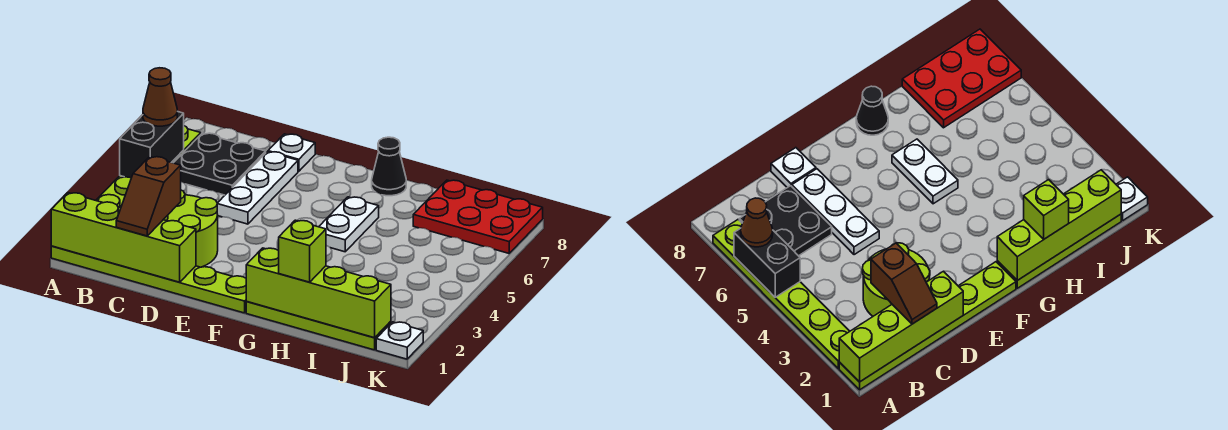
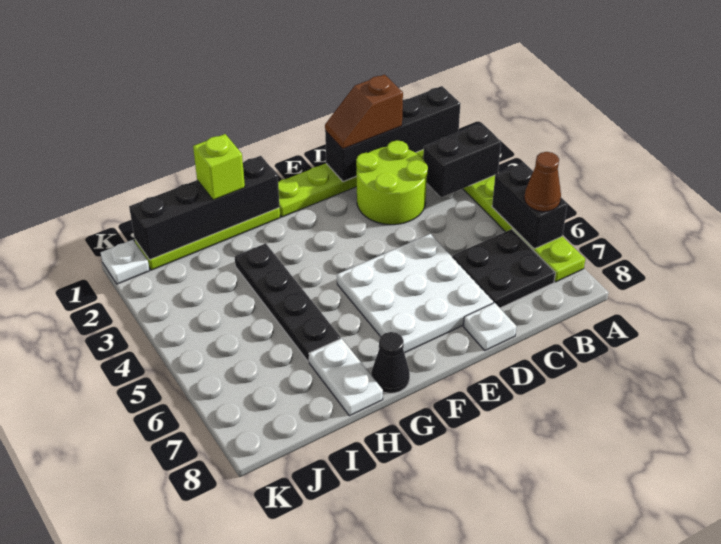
lime brick A1:D1 level 2 -> black brick A1:D1 level 2
none -> black brick A3:B3 level 2
brown slope C1:C2 level 3 top 2 -> brown slope C1:D1 level 3 top C
white plate D5:D7 level 1 -> white plate D5:F7 level 1
lime brick G1:J1 level 2 -> black brick G1:J1 level 2
white plate G5:G6 level 1 -> white plate H7:H8 level 1
none -> black plate H3:H6 level 1
red plate I7:K8 level 1 -> none

